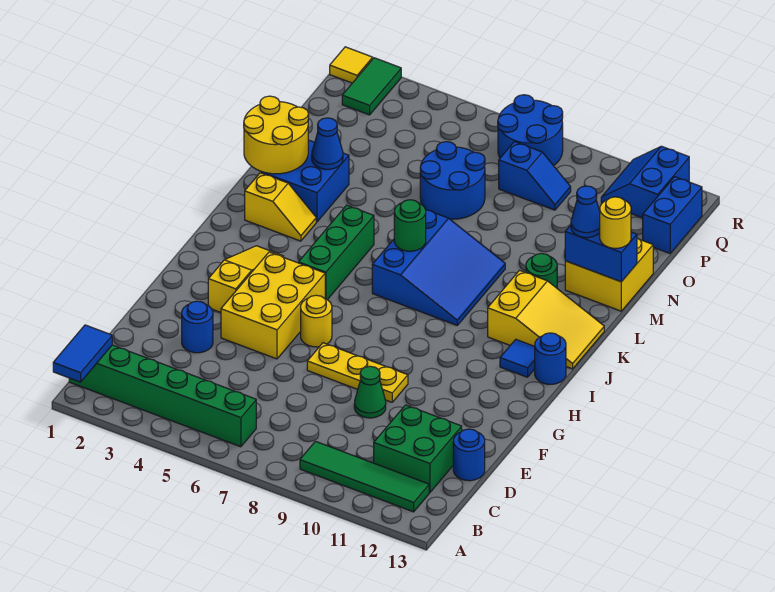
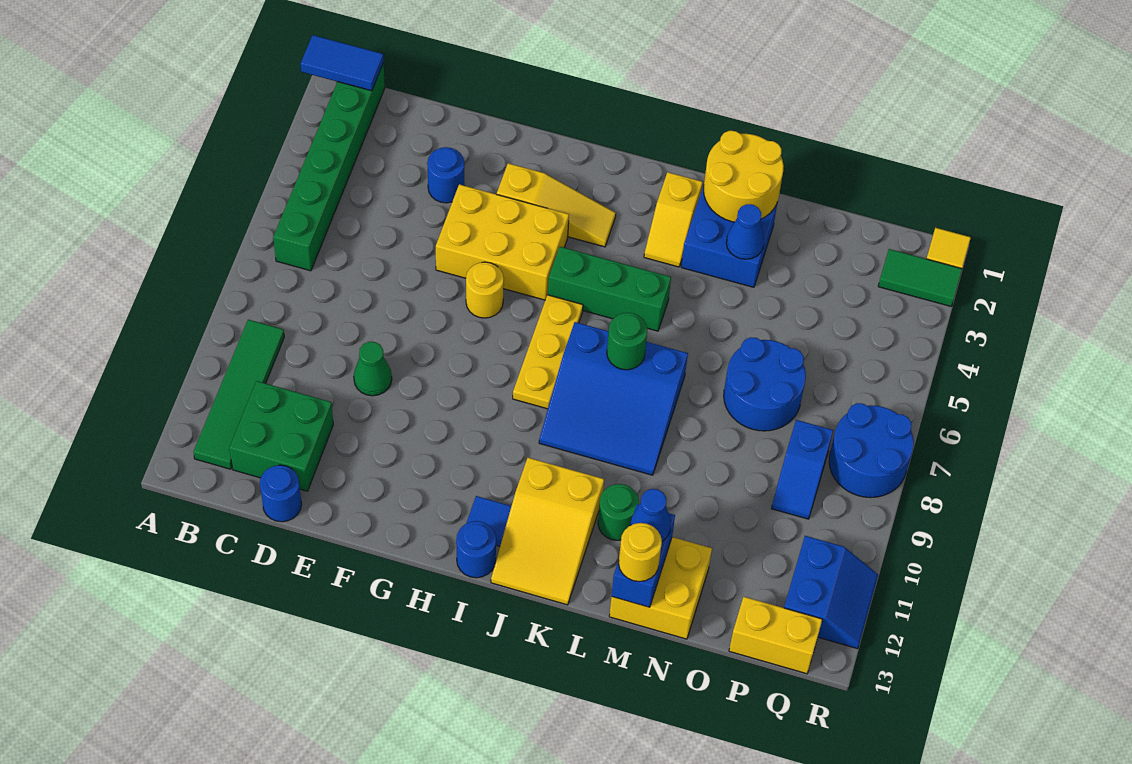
yellow plate F7:F9 level 1 -> yellow plate I6:I8 level 1
blue brick P13:Q13 level 1 -> yellow brick P13:Q13 level 1
blue slope Q11:R12 level 1 top 12 -> blue slope Q11:R12 level 1 top Q

